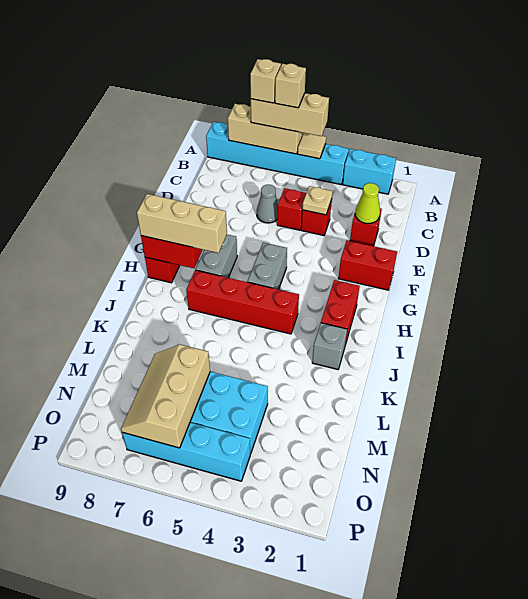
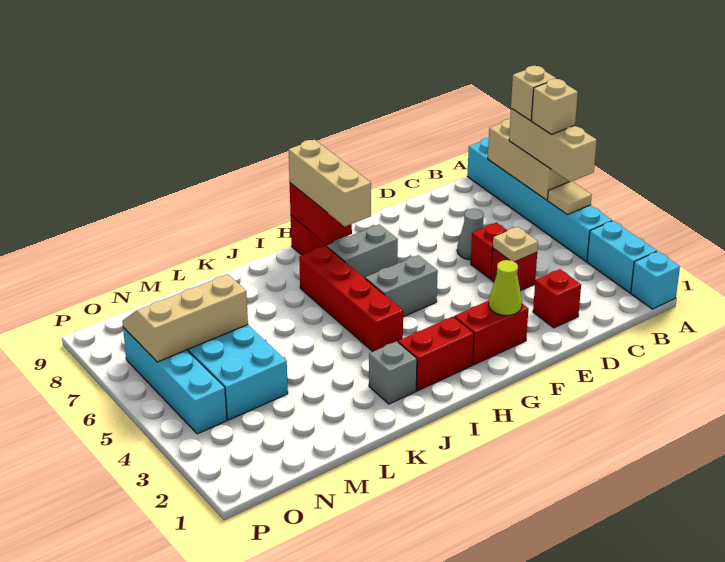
none -> cyan brick A1 level 1
lime cone D2 level 2 -> lime cone F2 level 2
red brick F1:F2 level 1 -> red brick F2:G2 level 1

